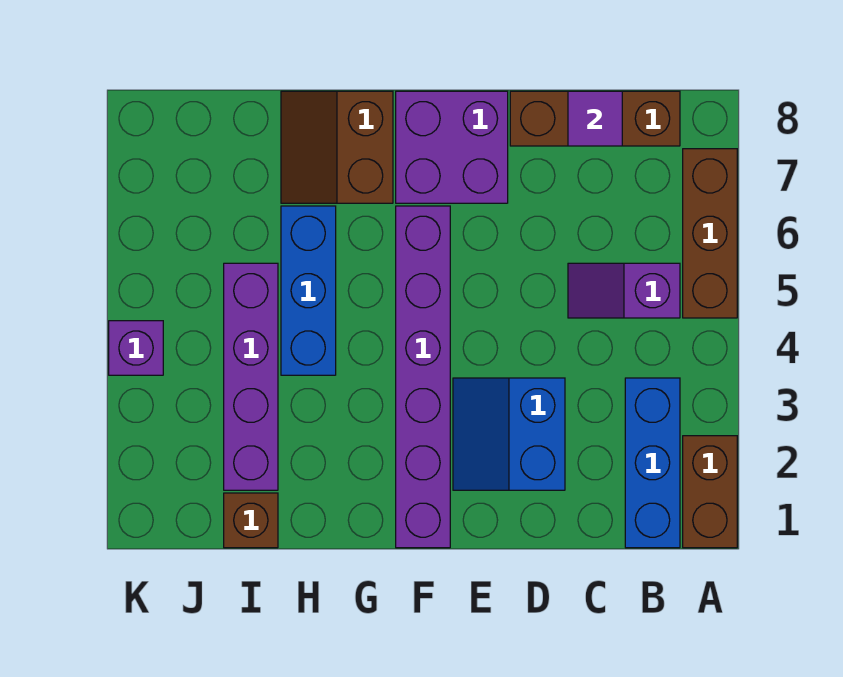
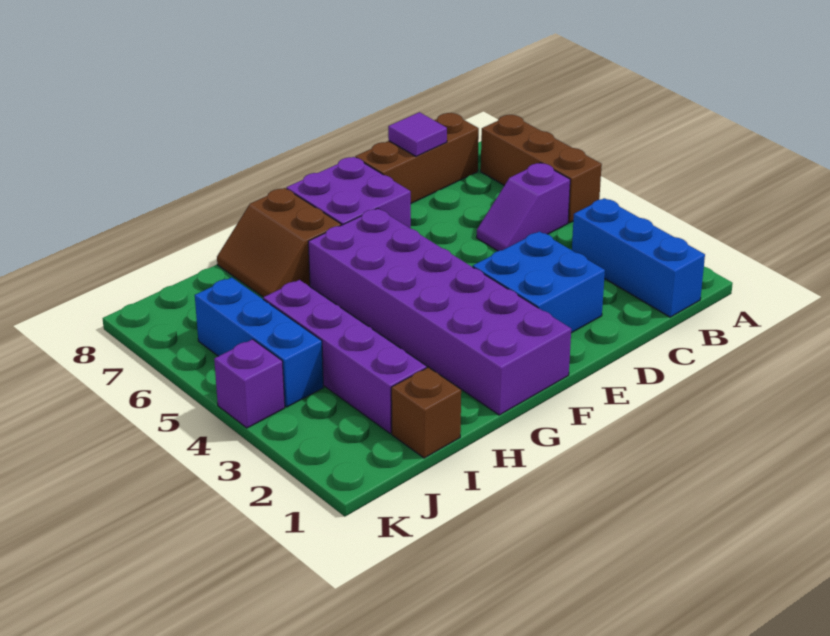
brown brick A1:A2 level 1 -> none
blue slope D2:E3 level 1 top D -> blue brick D2:E3 level 1
purple brick F1:F6 level 1 -> purple brick F1:G6 level 1
blue brick H4:H6 level 1 -> blue brick J4:J6 level 1

